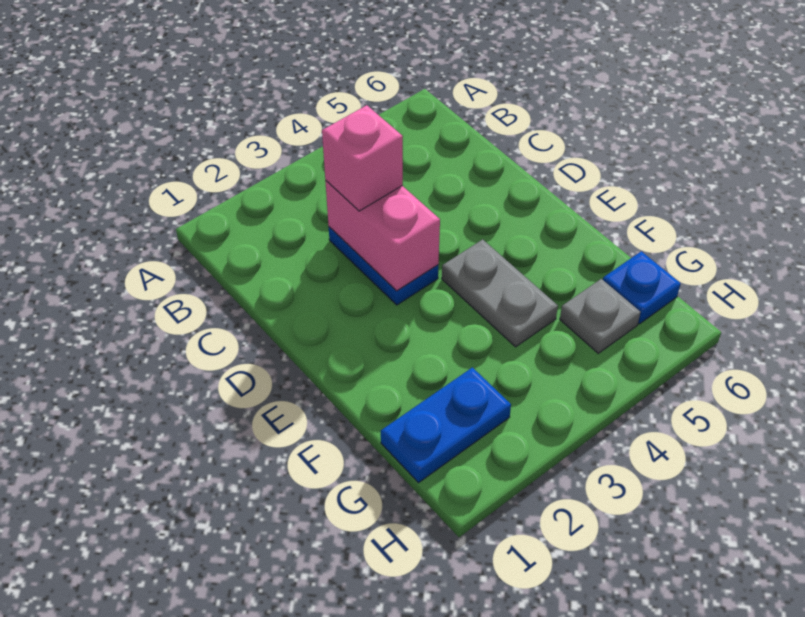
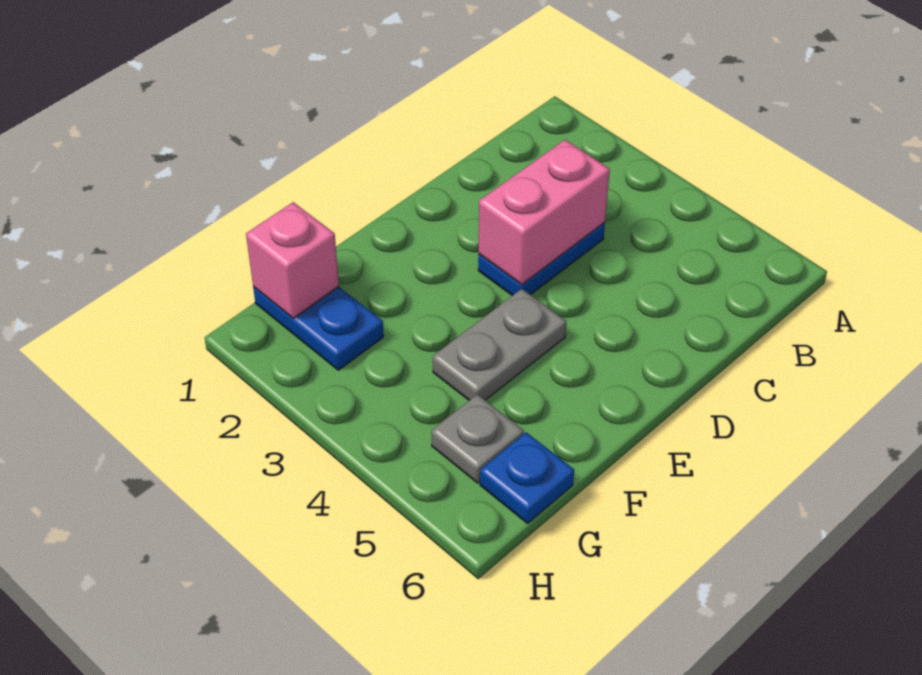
pink brick C3 level 3 -> pink brick G1 level 2

